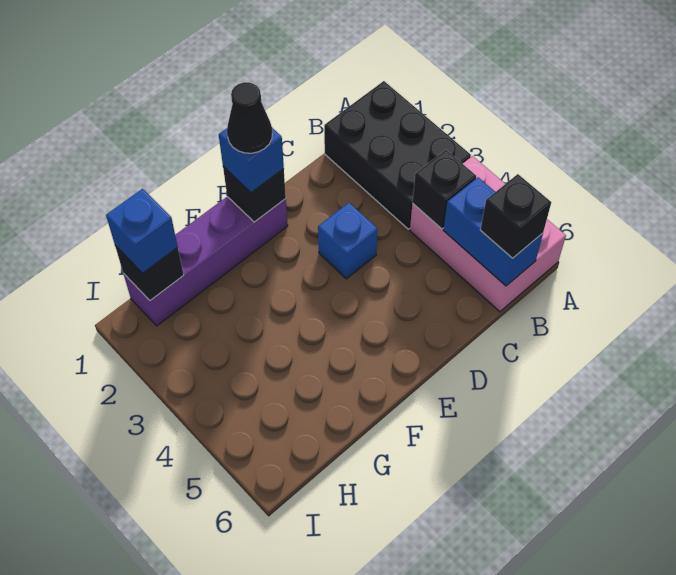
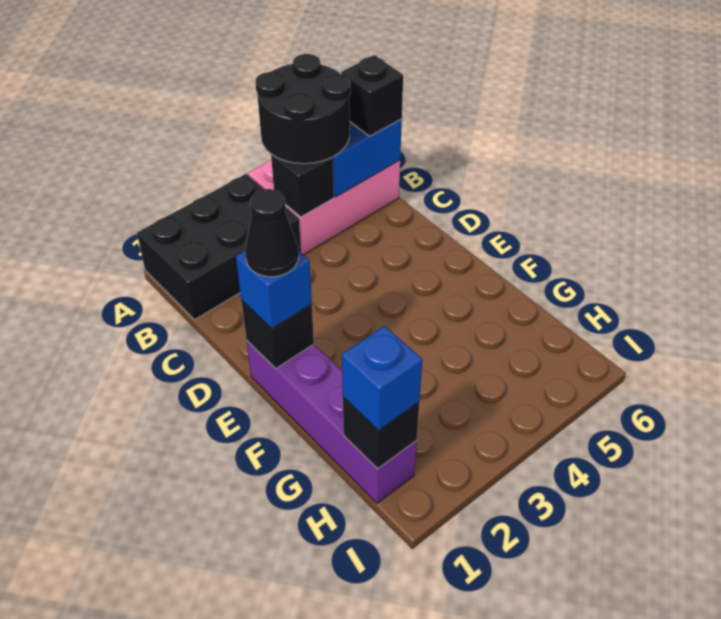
none -> black round brick A4:B5 level 3
blue brick D3 level 1 -> none

